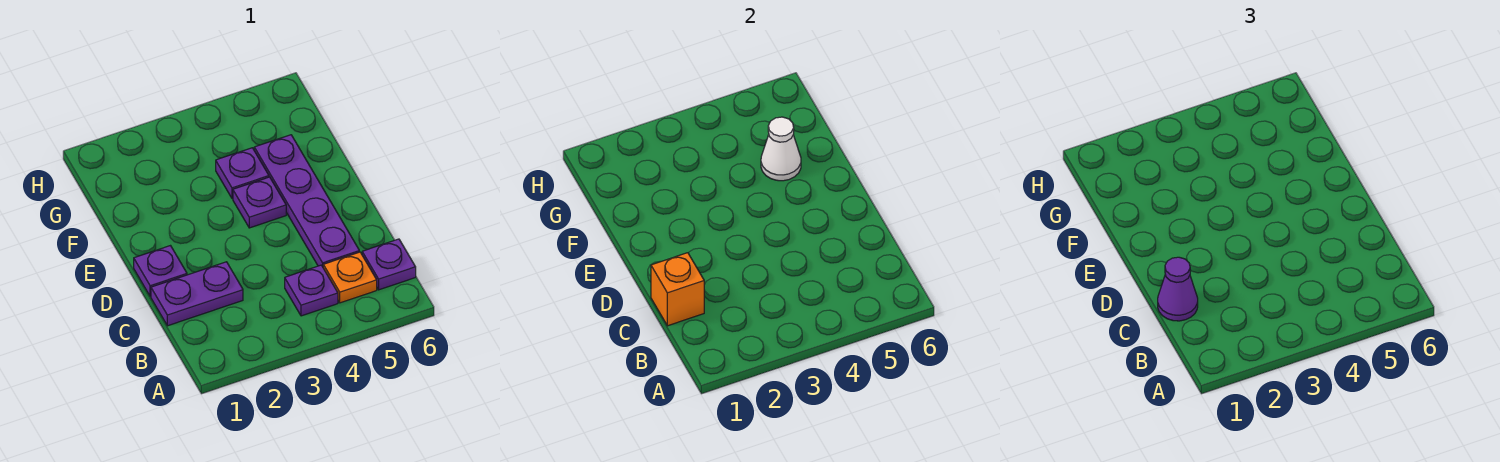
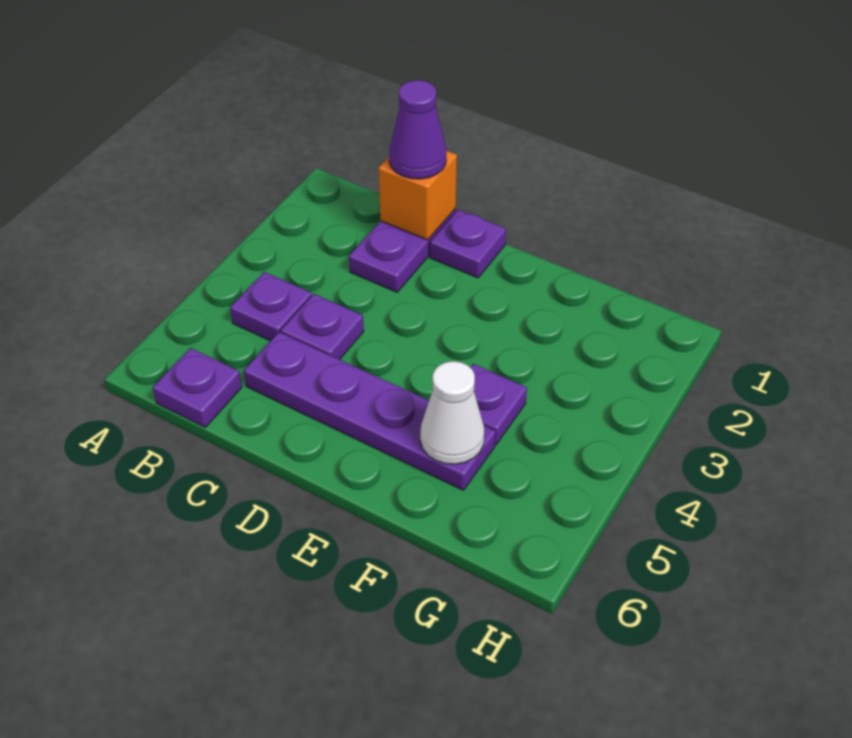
orange plate B5 level 1 -> none
purple plate E4 level 1 -> purple plate C4 level 1

